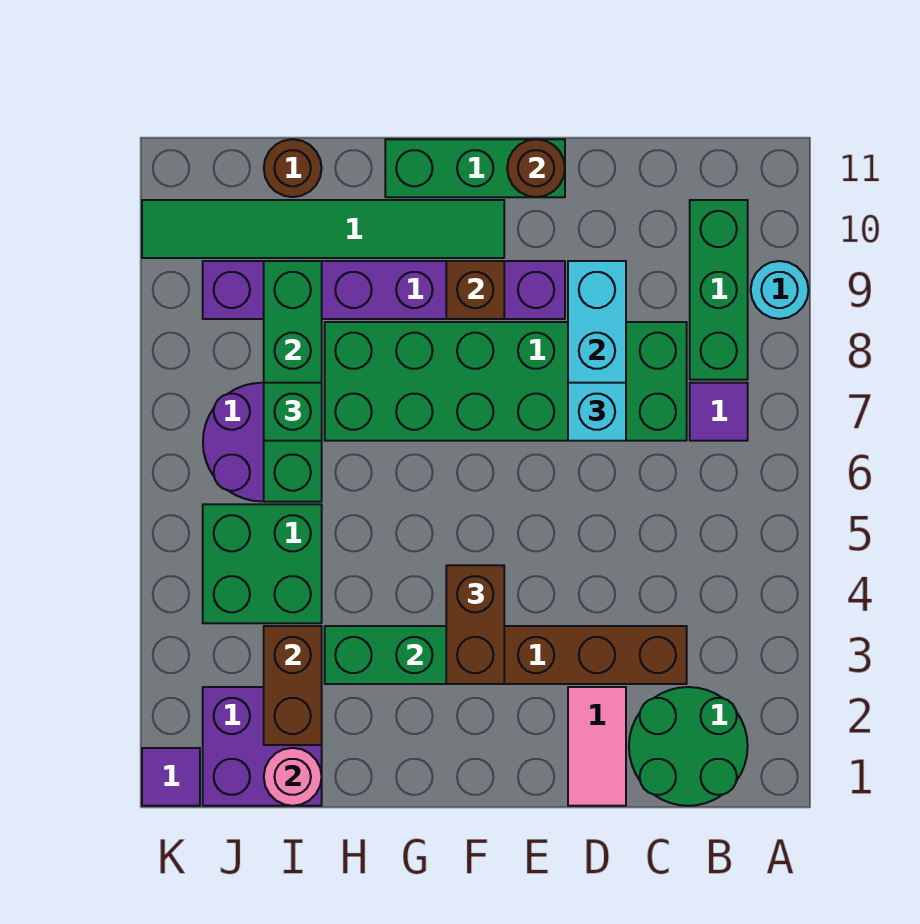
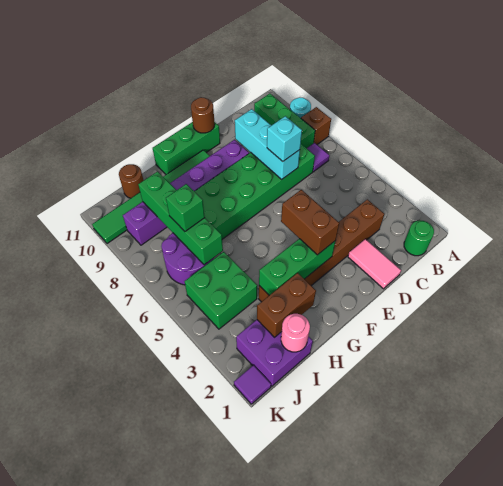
green round brick B1:C2 level 1 -> green round brick B1 level 1
brown brick F9 level 2 -> brown brick A8 level 1
brown brick I2:I3 level 2 -> brown brick H2:I2 level 2

